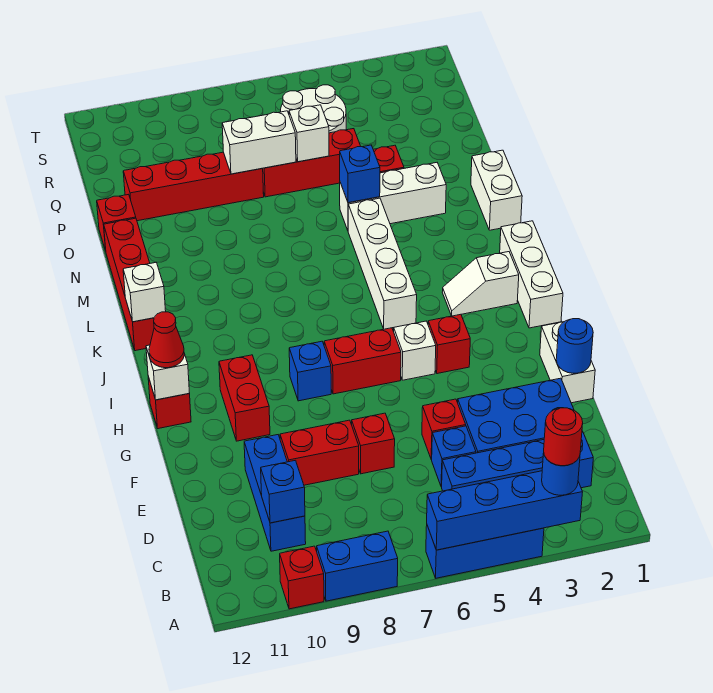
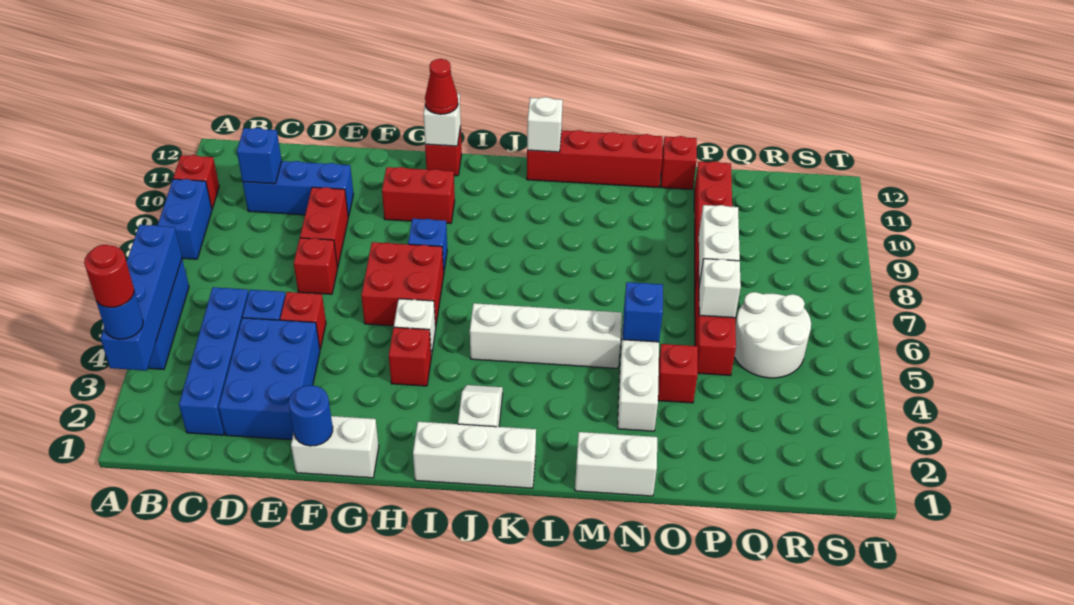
red brick H6:H7 level 1 -> red brick G6:H7 level 1

